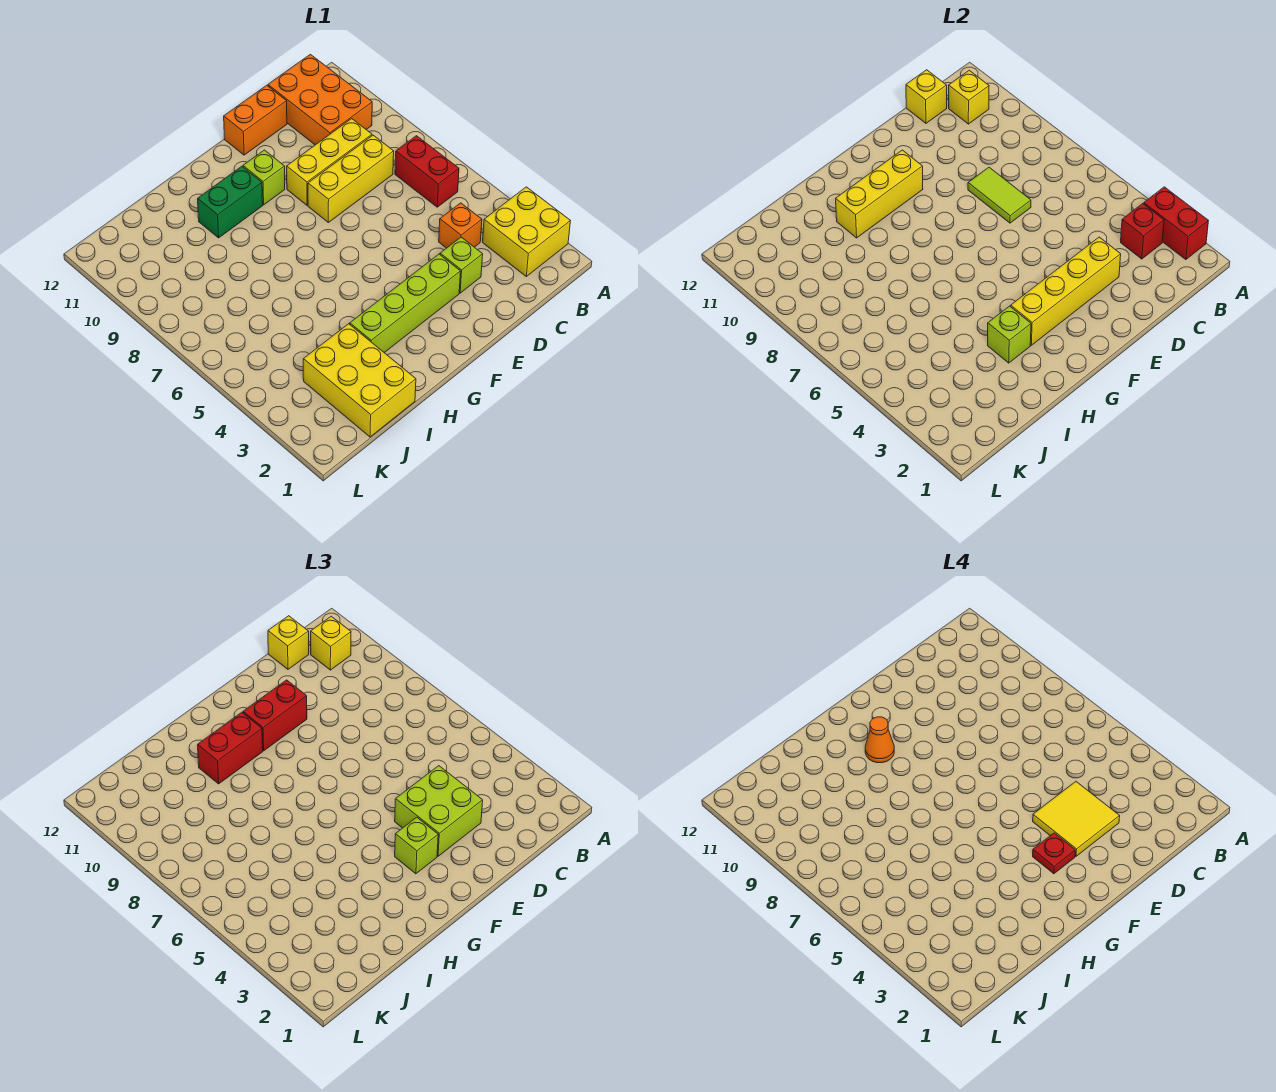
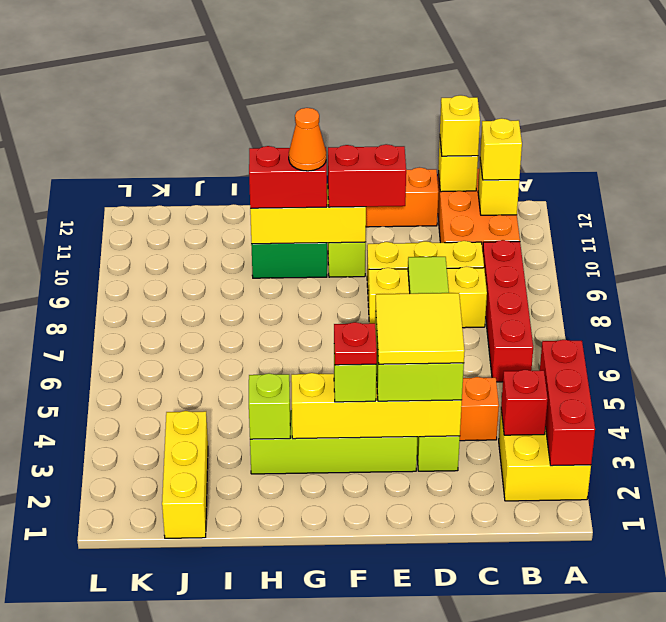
red brick A2:A3 level 2 -> red brick A2:A4 level 2
red brick B6:B7 level 1 -> red brick B6:B9 level 1
yellow brick I1:J3 level 1 -> yellow brick J1:J3 level 1

